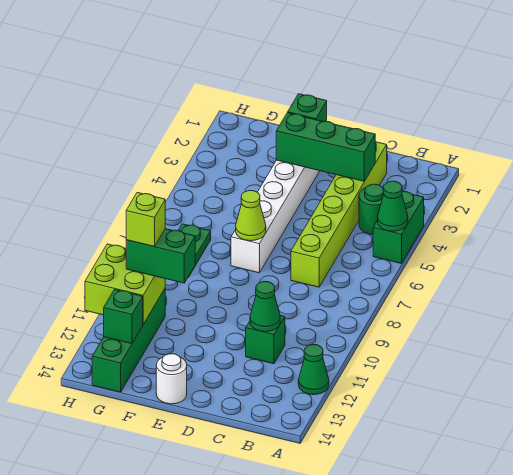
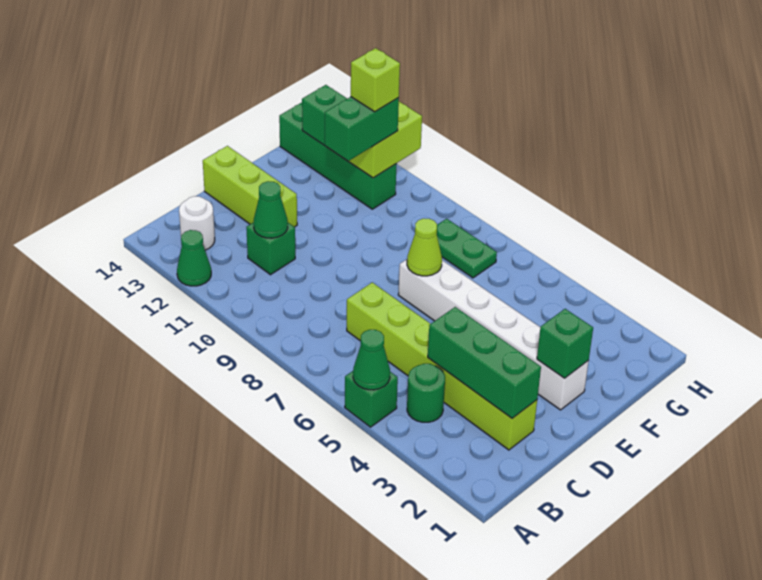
green brick A4:A5 level 1 -> green brick A5 level 1
green brick C3:E3 level 2 -> green brick C2:C4 level 2
none -> lime brick D12:D14 level 1
white round brick E14 level 1 -> white round brick B13 level 1

